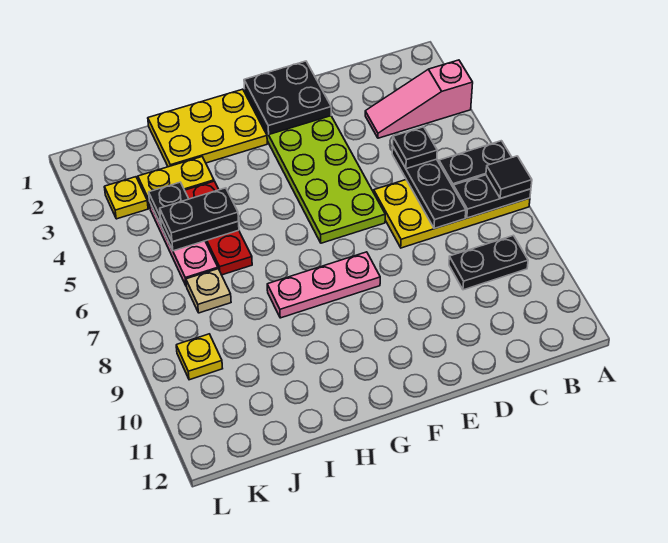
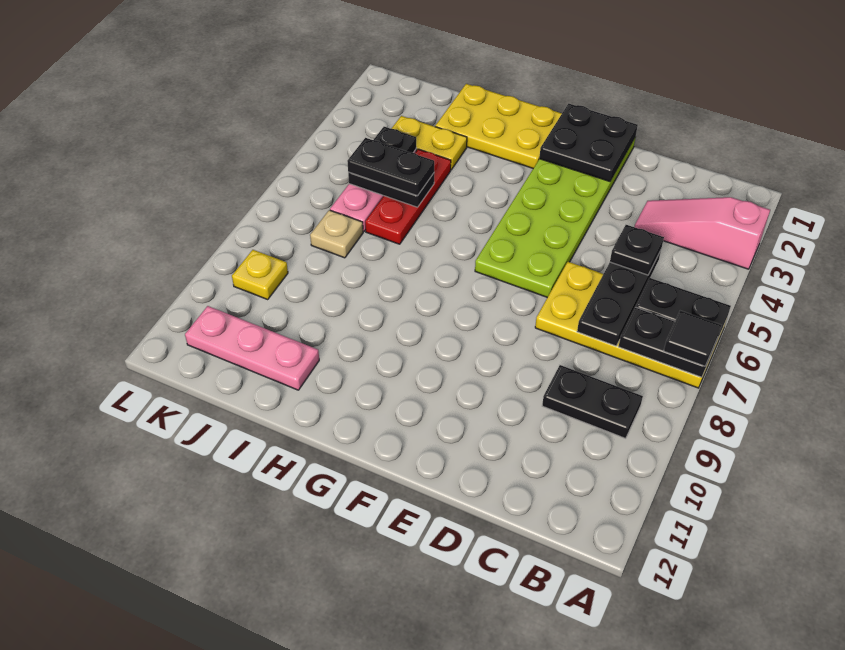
pink plate F8:H8 level 1 -> pink plate I11:K11 level 1
yellow plate K3 level 1 -> none

